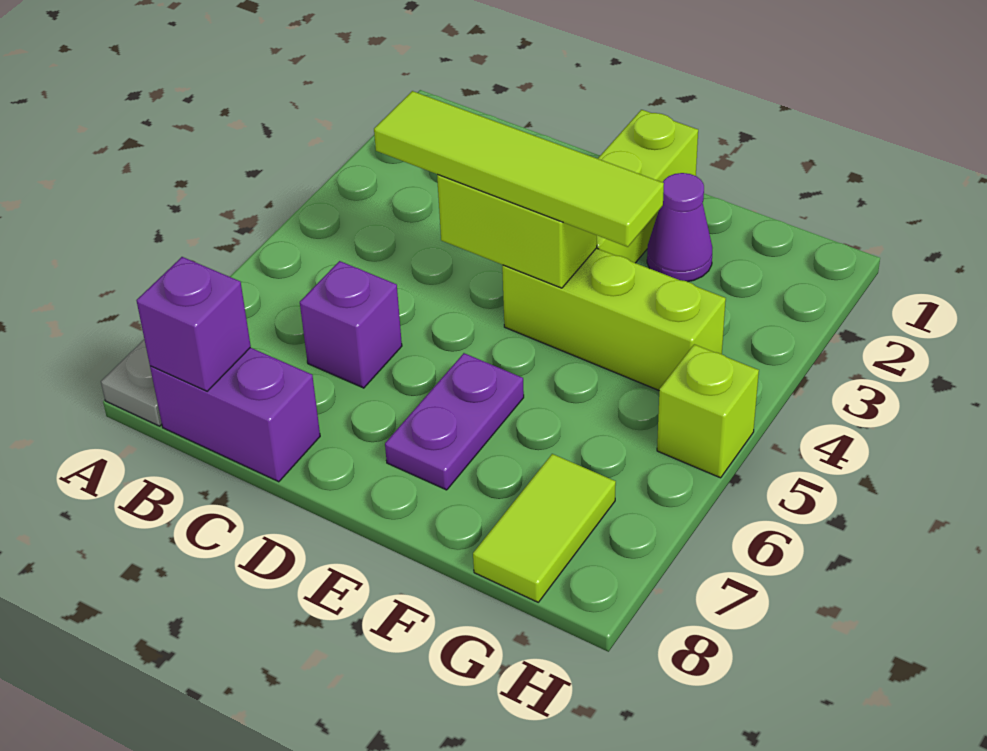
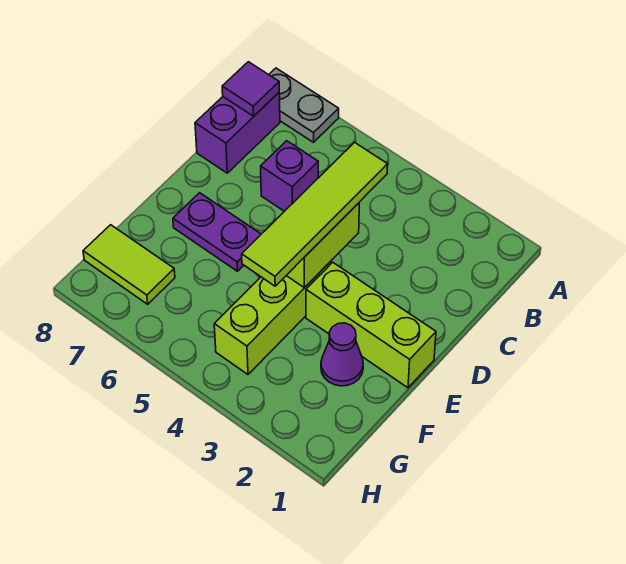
purple brick B8 level 2 -> purple tile B8 level 2
lime brick H5 level 1 -> none

